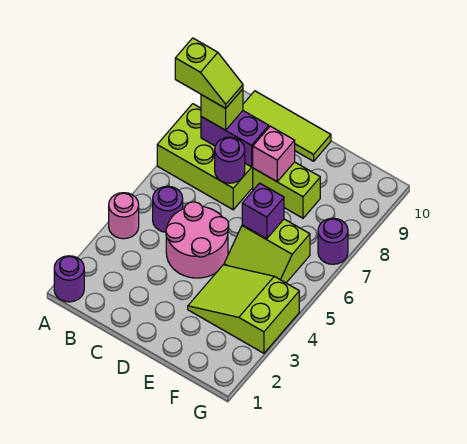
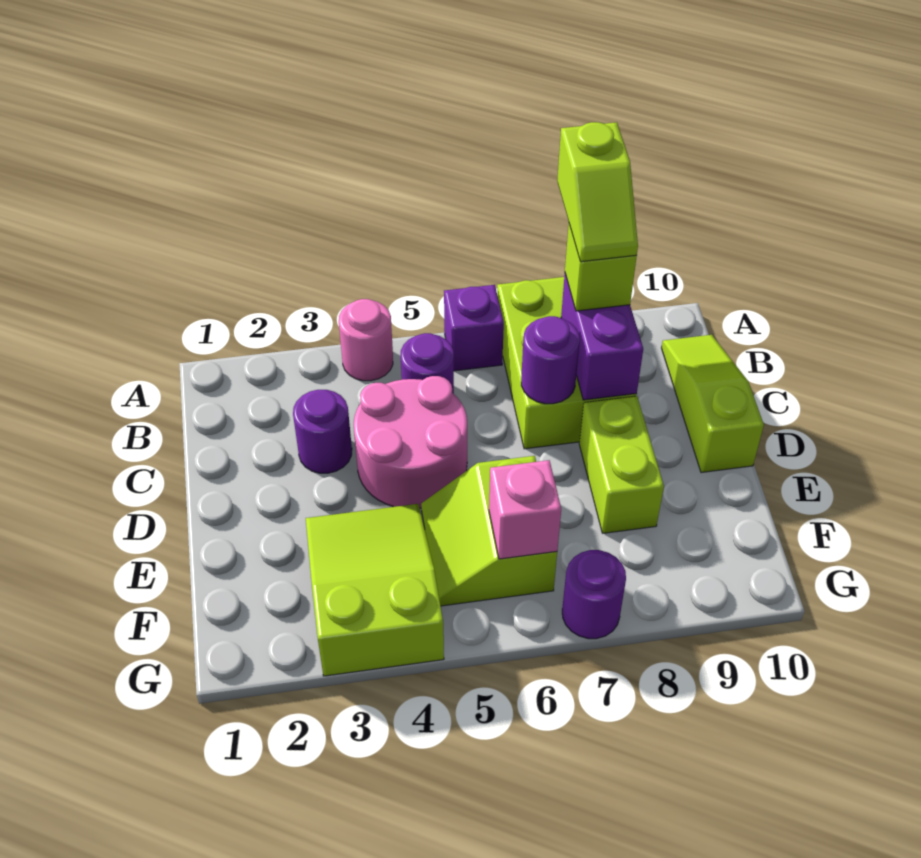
purple round brick A1 level 1 -> purple round brick C3 level 1
lime tile B10:D10 level 1 -> lime slope B10:D10 level 1 top D
pink brick D8 level 2 -> pink brick F6 level 2
purple brick E6 level 2 -> purple brick A6 level 1

